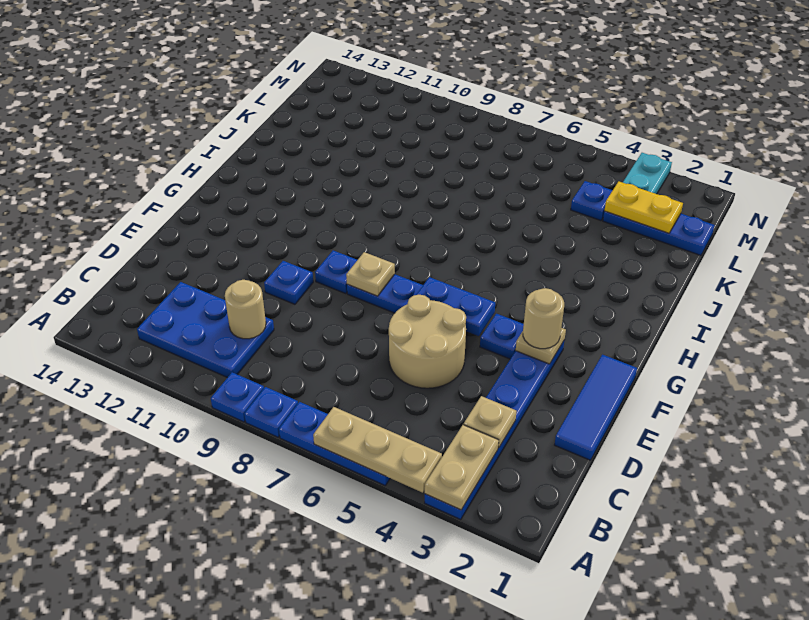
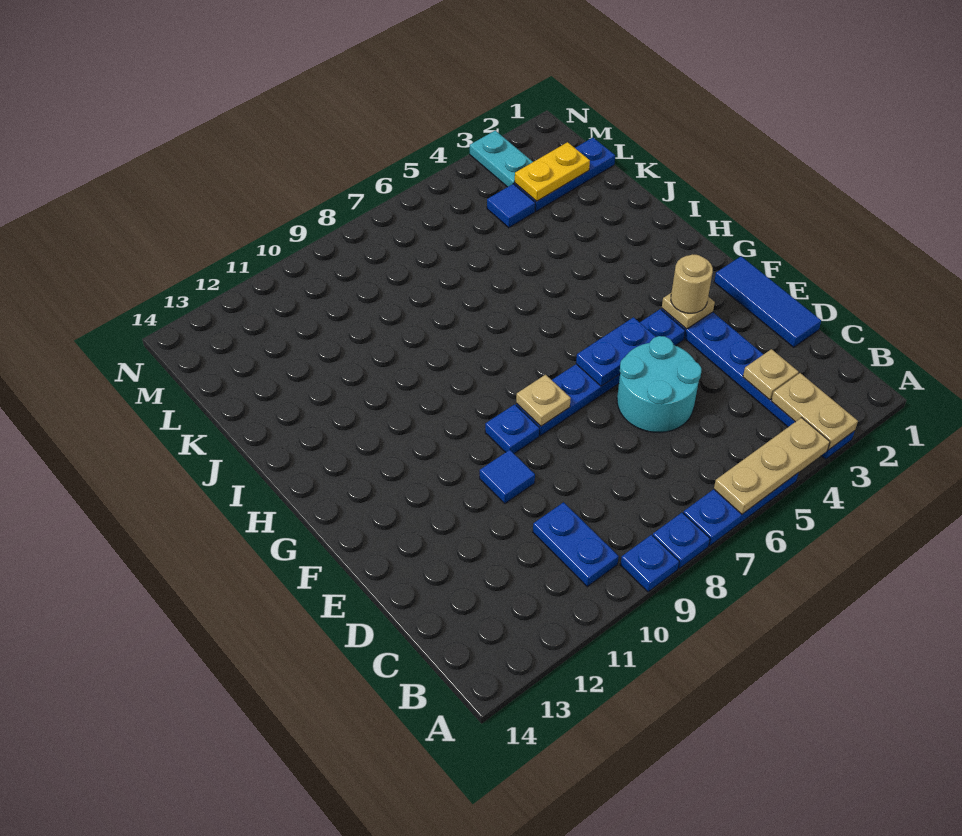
blue plate B10:C12 level 1 -> blue plate B10:C10 level 1
tan round brick C10 level 2 -> none
tan round brick D5:E6 level 1 -> cyan round brick D5:E6 level 1
blue plate E10 level 1 -> blue tile E10 level 1
blue plate L4 level 1 -> blue tile L4 level 1

